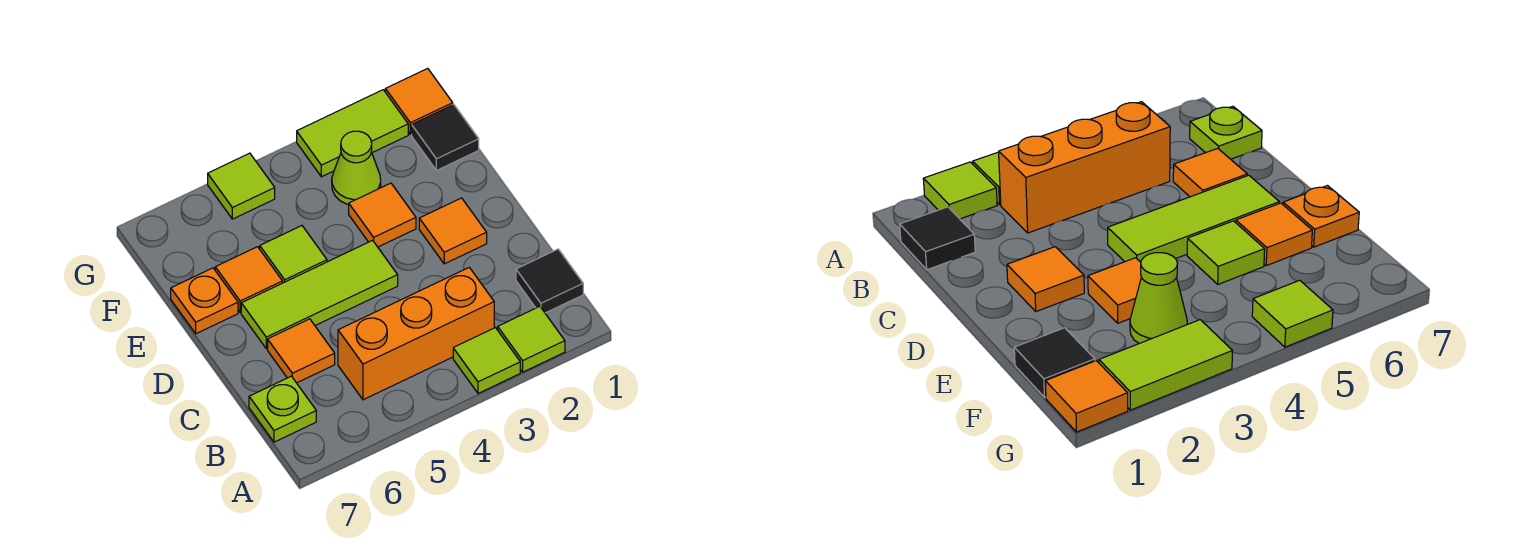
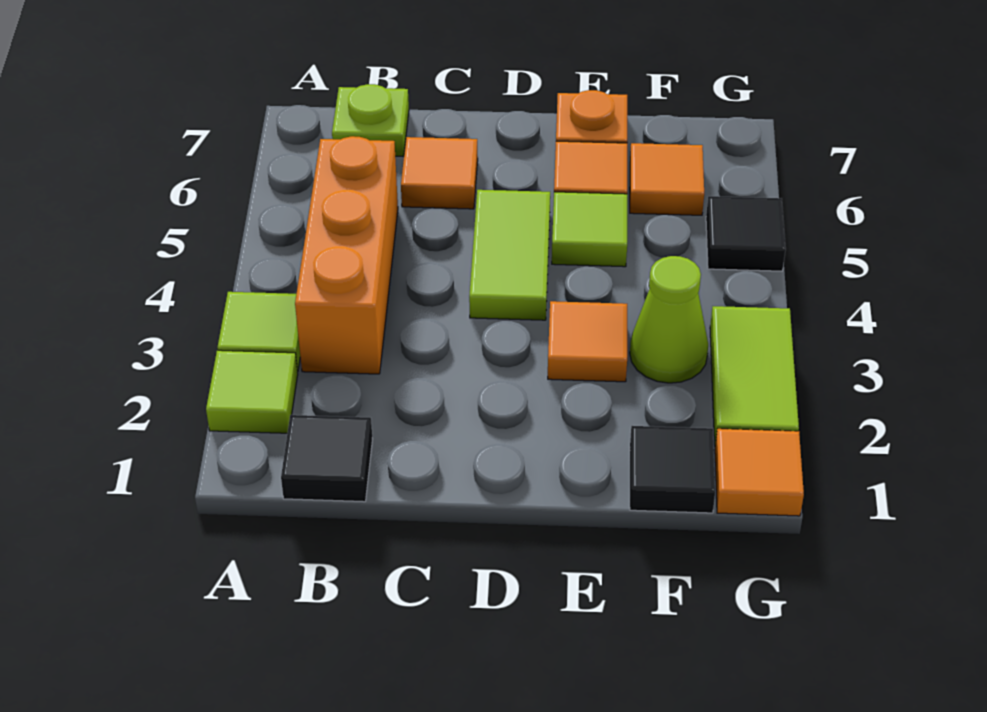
orange tile D2 level 1 -> orange tile F6 level 1
lime tile D4:D6 level 1 -> lime tile D4:D5 level 1
lime tile G5 level 1 -> black tile G5 level 1

